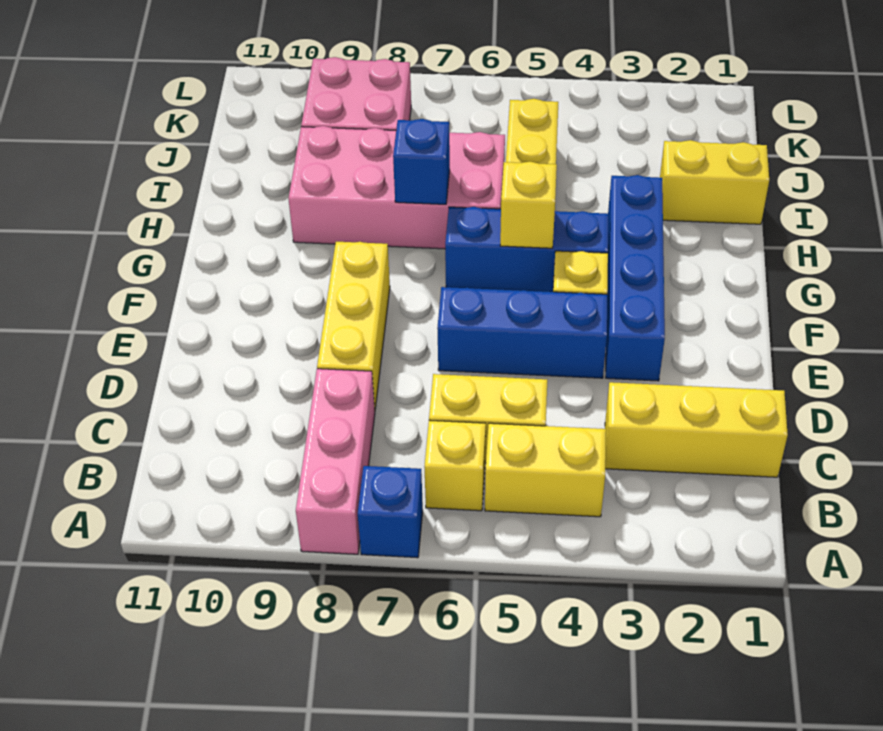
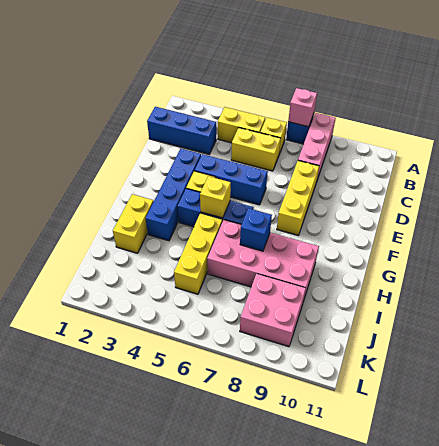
none -> pink brick A7 level 2
yellow brick C1:C3 level 1 -> blue brick C1:C3 level 1
yellow brick I1:I2 level 1 -> yellow brick H2:I2 level 1

